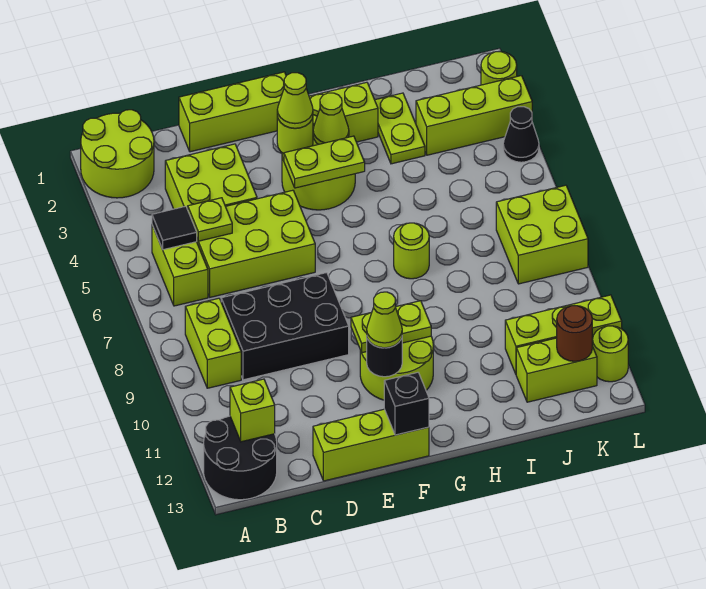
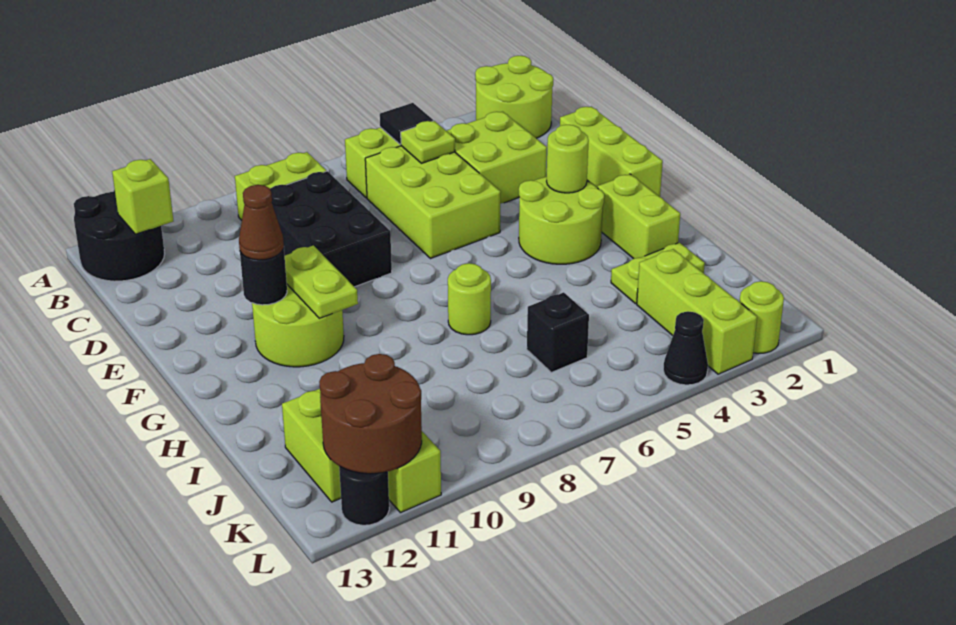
lime brick D13:F13 level 1 -> none
lime cone F3 level 3 -> none
lime plate F4:G4 level 2 -> none
lime cone F11 level 3 -> brown cone F11 level 3
black brick F13 level 2 -> black brick J6 level 1
lime cone G3 level 2 -> none
lime brick K7:L8 level 1 -> none
brown round brick K12 level 2 -> brown round brick K11:L12 level 2
lime round brick L12 level 1 -> black round brick L12 level 1

